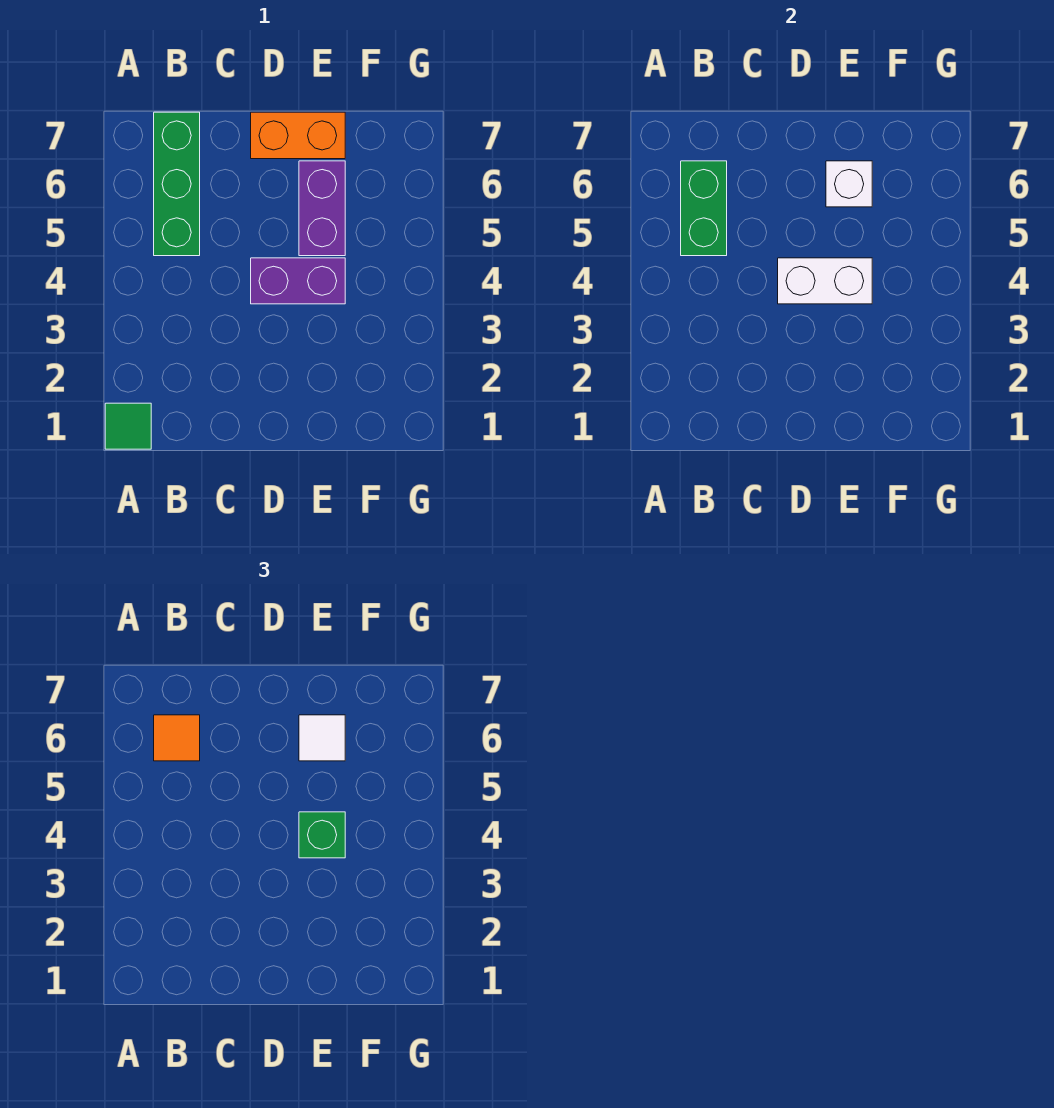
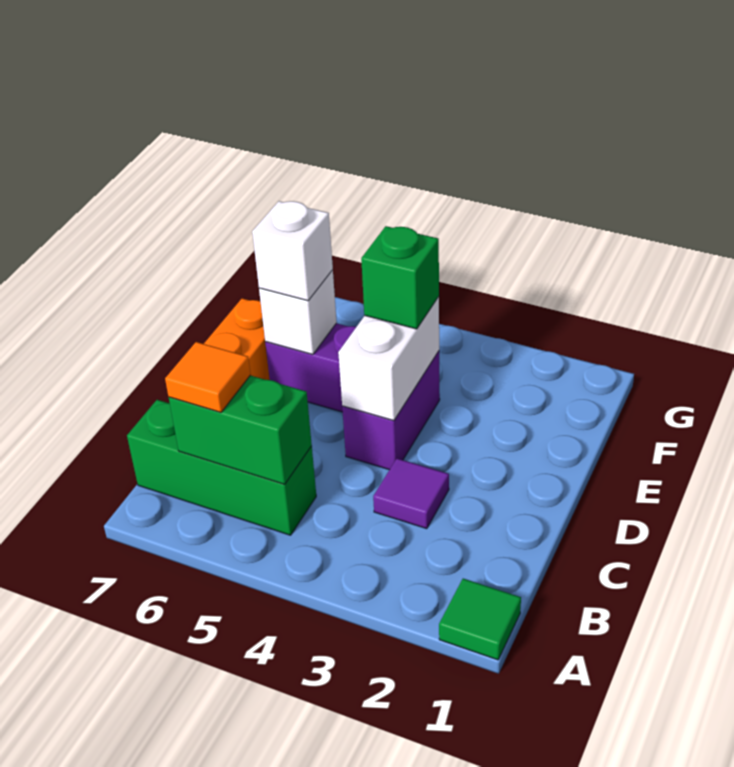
none -> purple tile C3 level 1
white tile E6 level 3 -> white brick E6 level 3

